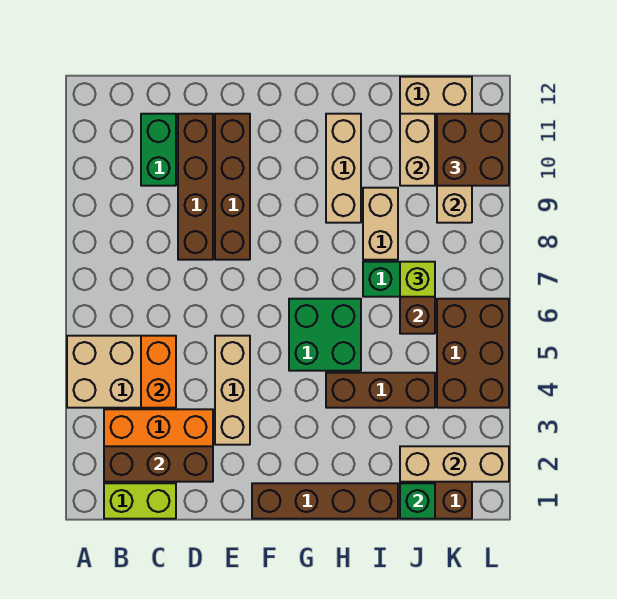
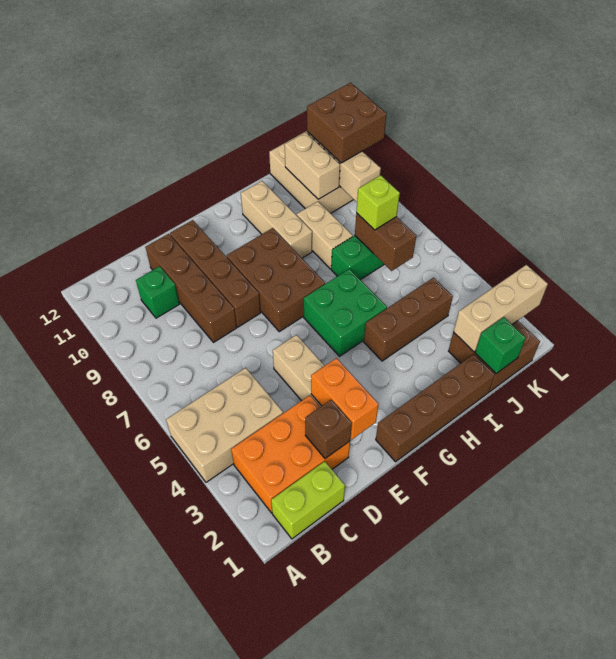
brown brick B2:D2 level 2 -> brown brick D2 level 2
orange brick C4:C5 level 2 -> orange brick E2:E3 level 2
green brick C10:C11 level 1 -> green brick C10 level 1
brown brick K4:L6 level 1 -> brown brick F7:G9 level 1

